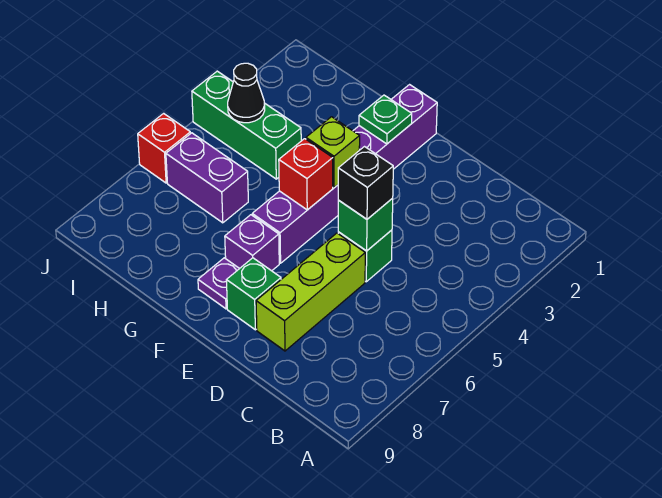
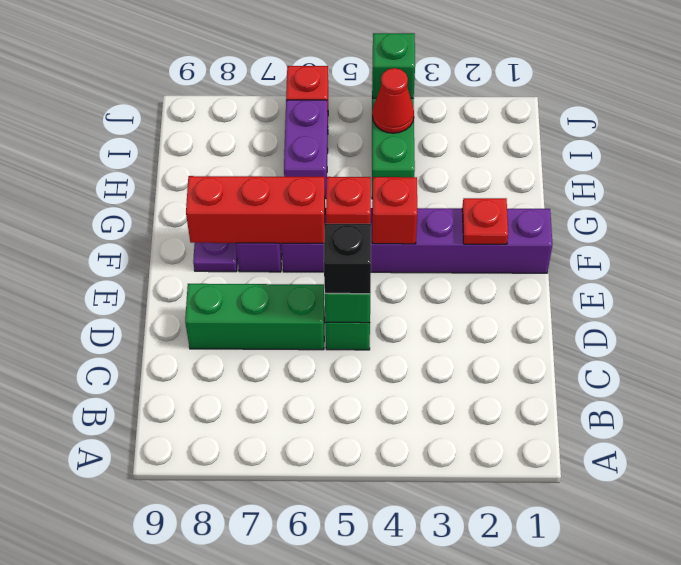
lime brick D6:D8 level 1 -> green brick D6:D8 level 1
green brick E8 level 1 -> green brick J4 level 2
green plate F2 level 2 -> red plate F2 level 2
lime brick F4 level 2 -> red brick F4 level 2
none -> red brick F6:F8 level 2
black cone I4 level 2 -> red cone I4 level 2

